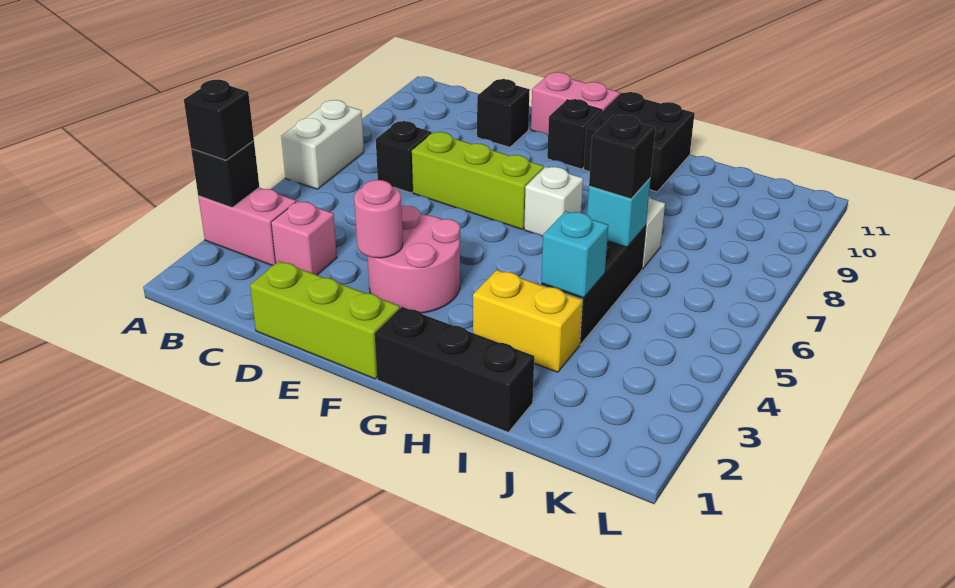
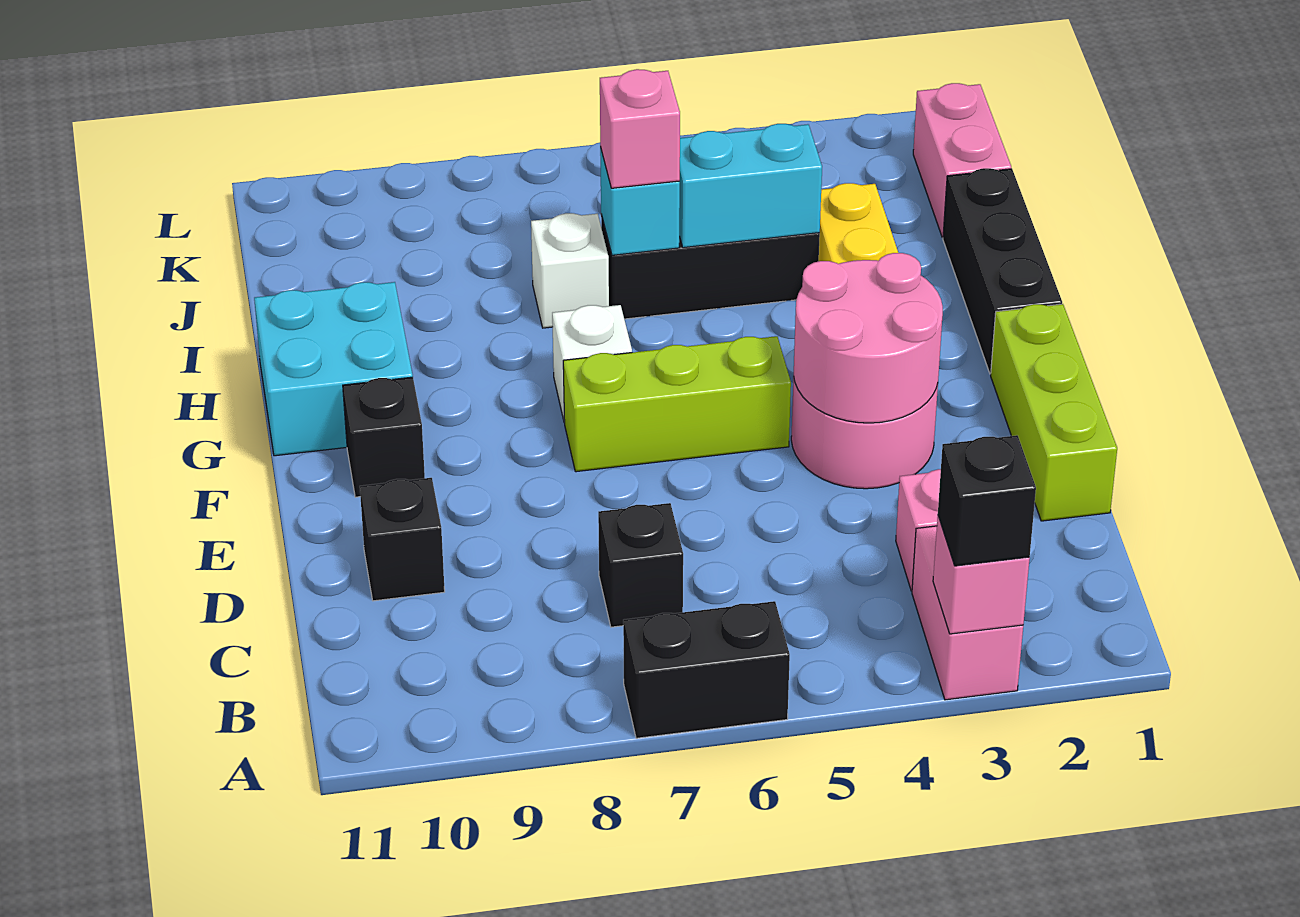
black brick A3 level 2 -> pink brick A3 level 2
white brick A6:A7 level 1 -> black brick A6:A7 level 1
lime brick D7:F7 level 1 -> lime brick F5:F7 level 1
pink round brick E3 level 2 -> pink round brick E3:F4 level 2
pink brick E11:F11 level 1 -> pink brick J1:K1 level 1
black brick G10:H11 level 1 -> cyan brick G10:H11 level 1
cyan brick I4 level 2 -> cyan brick I4:I5 level 2
black brick I6 level 3 -> pink brick I6 level 3

